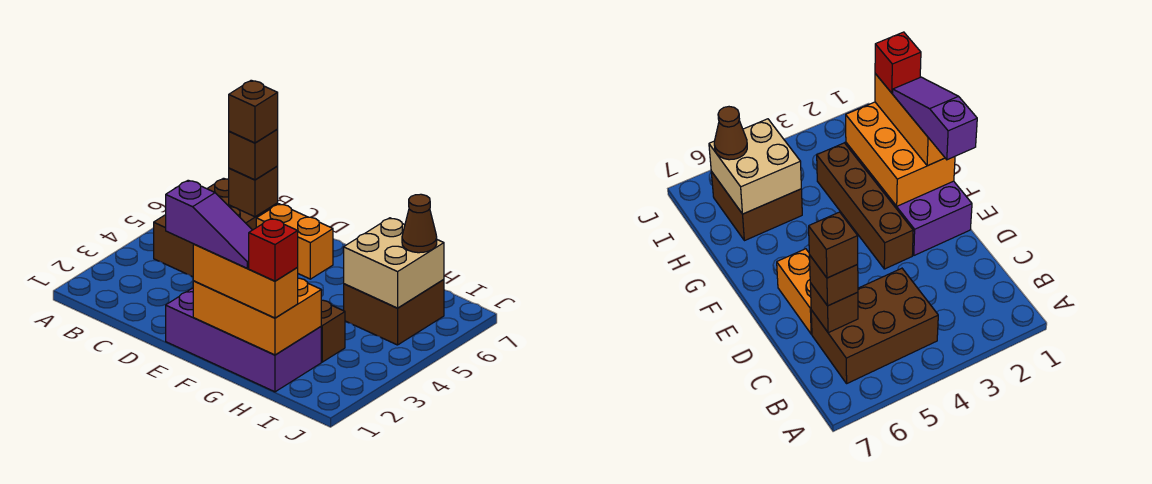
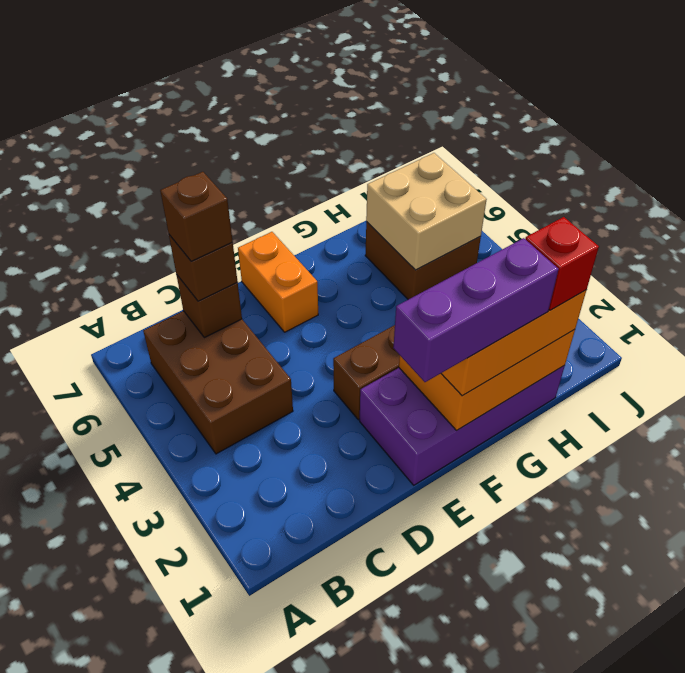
orange brick D6:E6 level 1 -> orange brick E6:E7 level 1
purple slope E1:G1 level 4 top E -> purple brick E1:G1 level 4
brown cone I6 level 3 -> none

